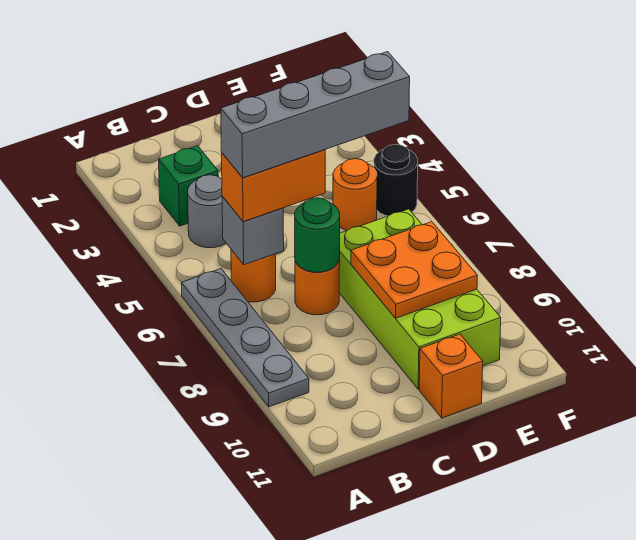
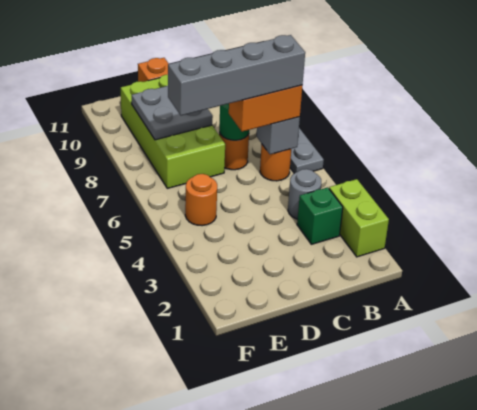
none -> lime brick A2:A3 level 1
orange plate D8:E9 level 2 -> grey plate D8:E9 level 2
black round brick F5 level 1 -> none

